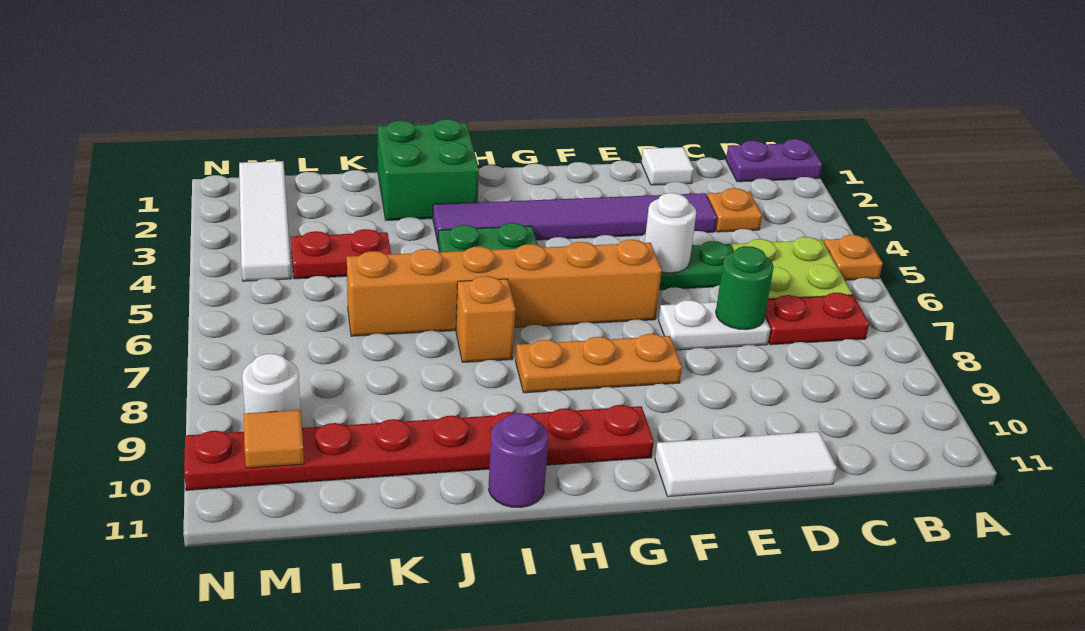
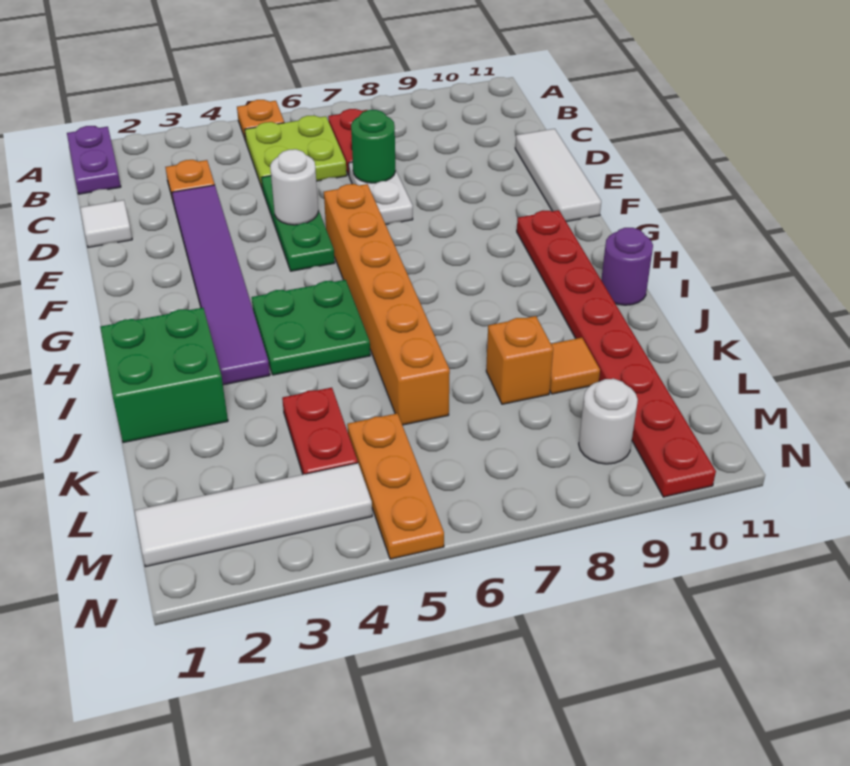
orange plate F8:H8 level 1 -> orange plate L5:N5 level 1
orange brick I7 level 1 -> orange brick K8 level 1
orange tile M10 level 2 -> orange tile K9 level 1

